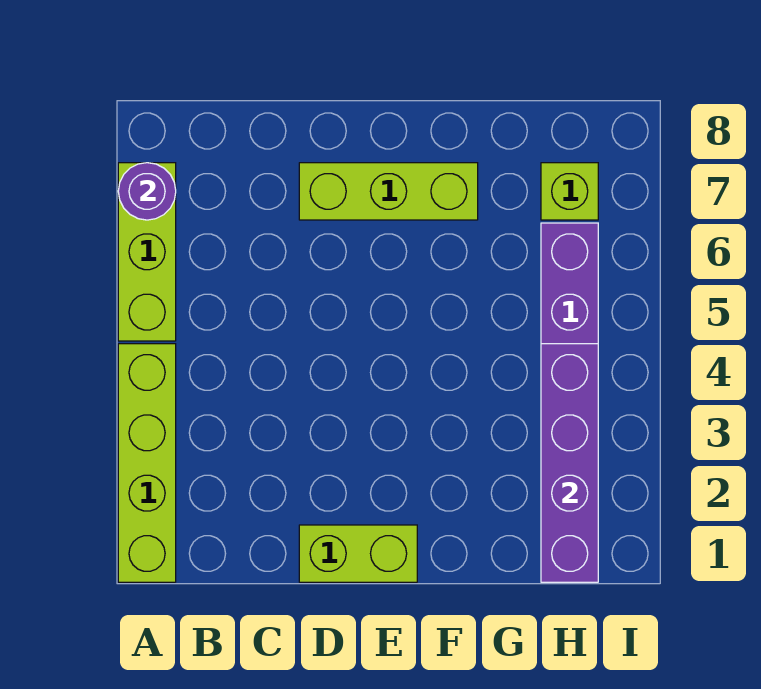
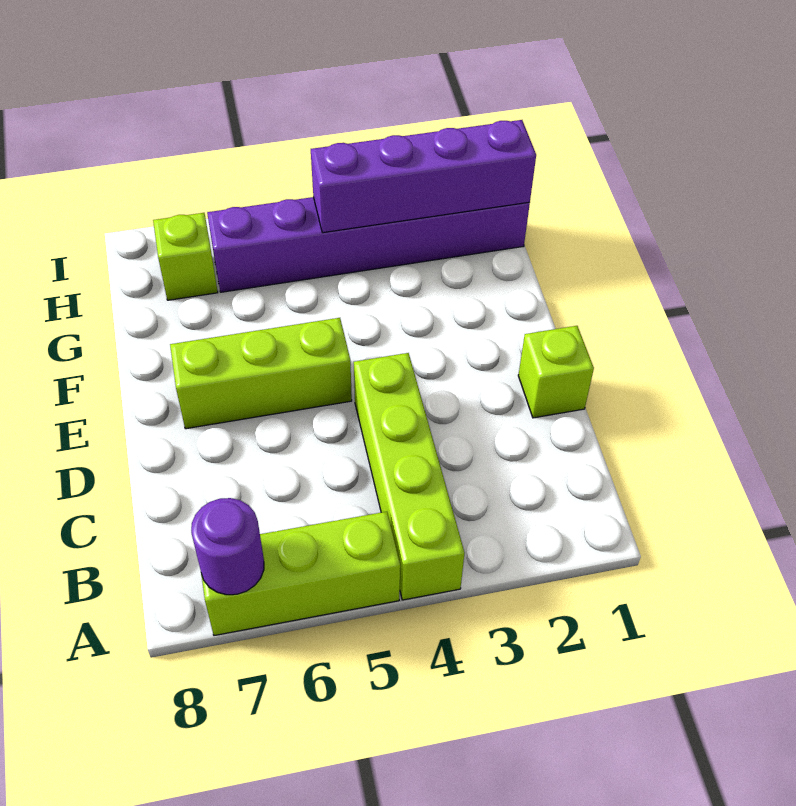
lime brick A1:A4 level 1 -> lime brick A4:D4 level 1
lime brick D1:E1 level 1 -> lime brick D1 level 1
lime brick D7:F7 level 1 -> lime brick E5:E7 level 1

